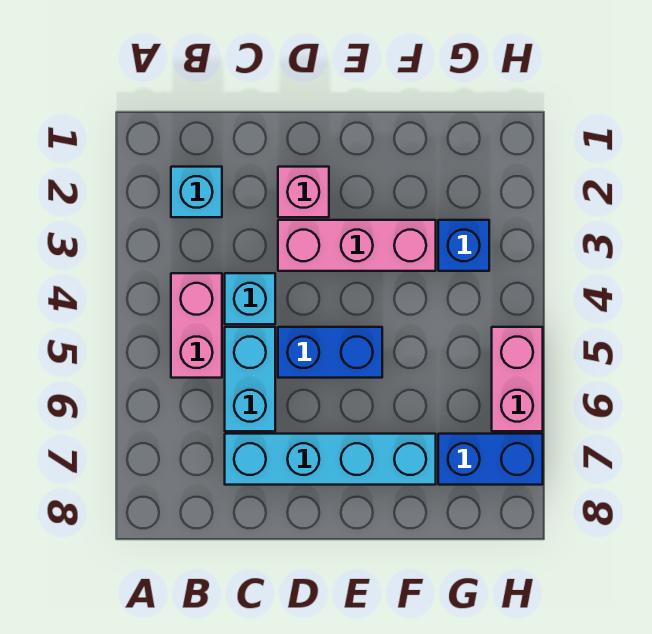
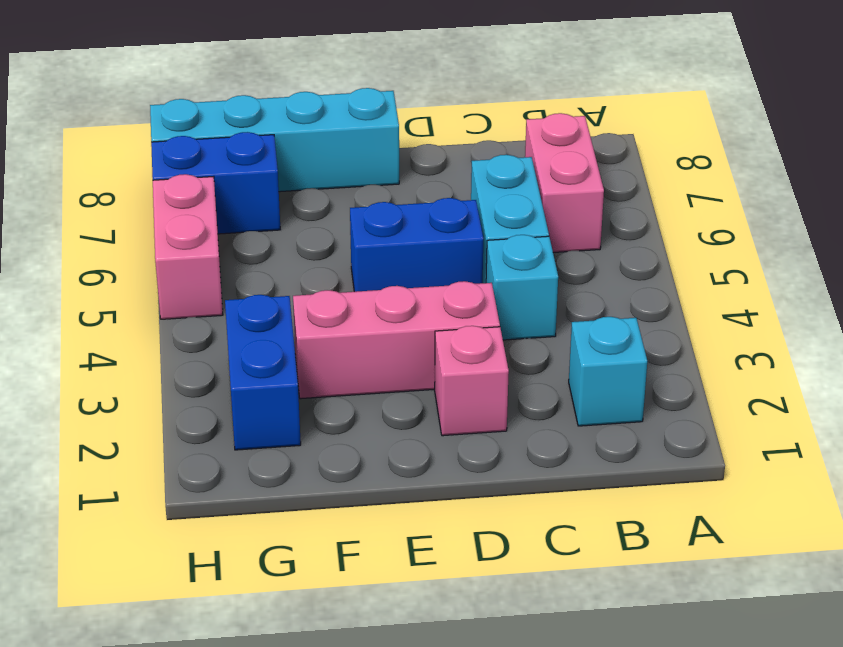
pink brick B4:B5 level 1 -> pink brick B6:B7 level 1
cyan brick C7:F7 level 1 -> cyan brick E8:H8 level 1
blue brick G3 level 1 -> blue brick G2:G3 level 1

